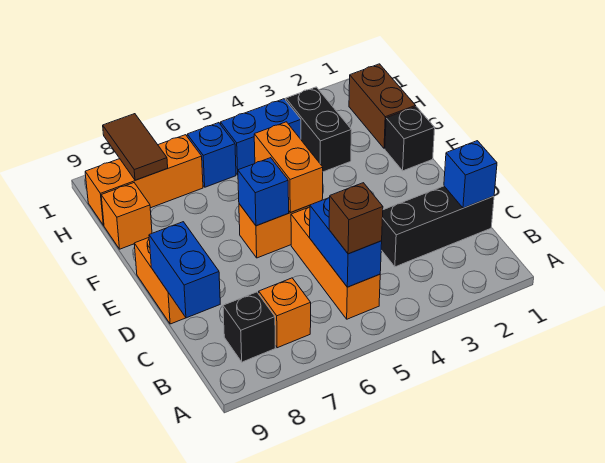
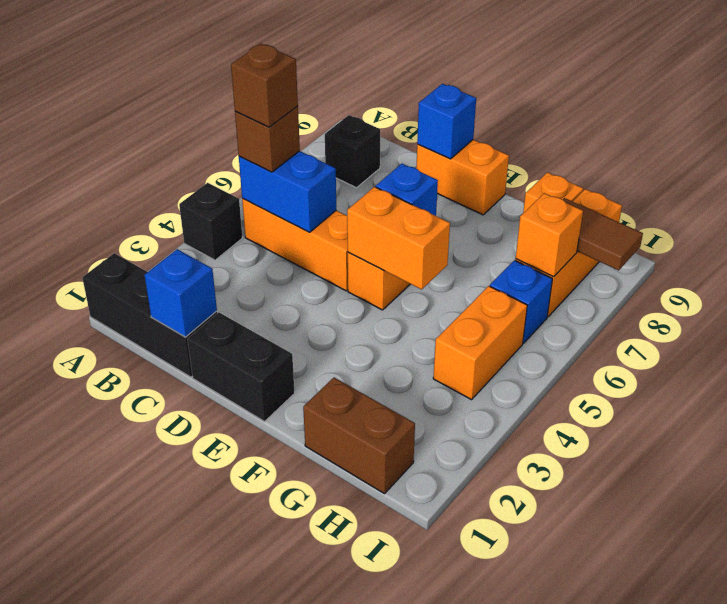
none -> brown brick B5 level 4
orange brick B7 level 1 -> orange brick H7 level 2
black brick C1:C3 level 1 -> black brick A1:C1 level 1
blue brick C9:D9 level 2 -> blue brick D9 level 2
black brick F1 level 1 -> black brick A4 level 1
black brick G3:H3 level 1 -> black brick D1:E1 level 1
blue brick H4:H5 level 1 -> orange brick H4:H5 level 1

